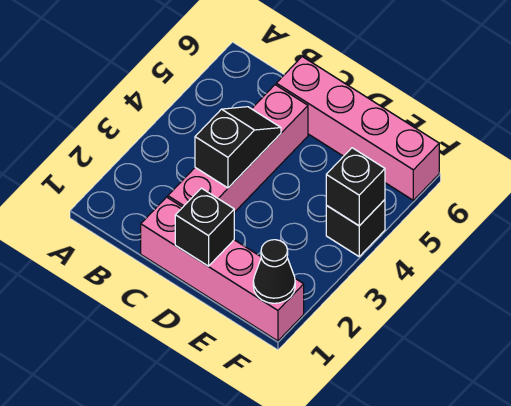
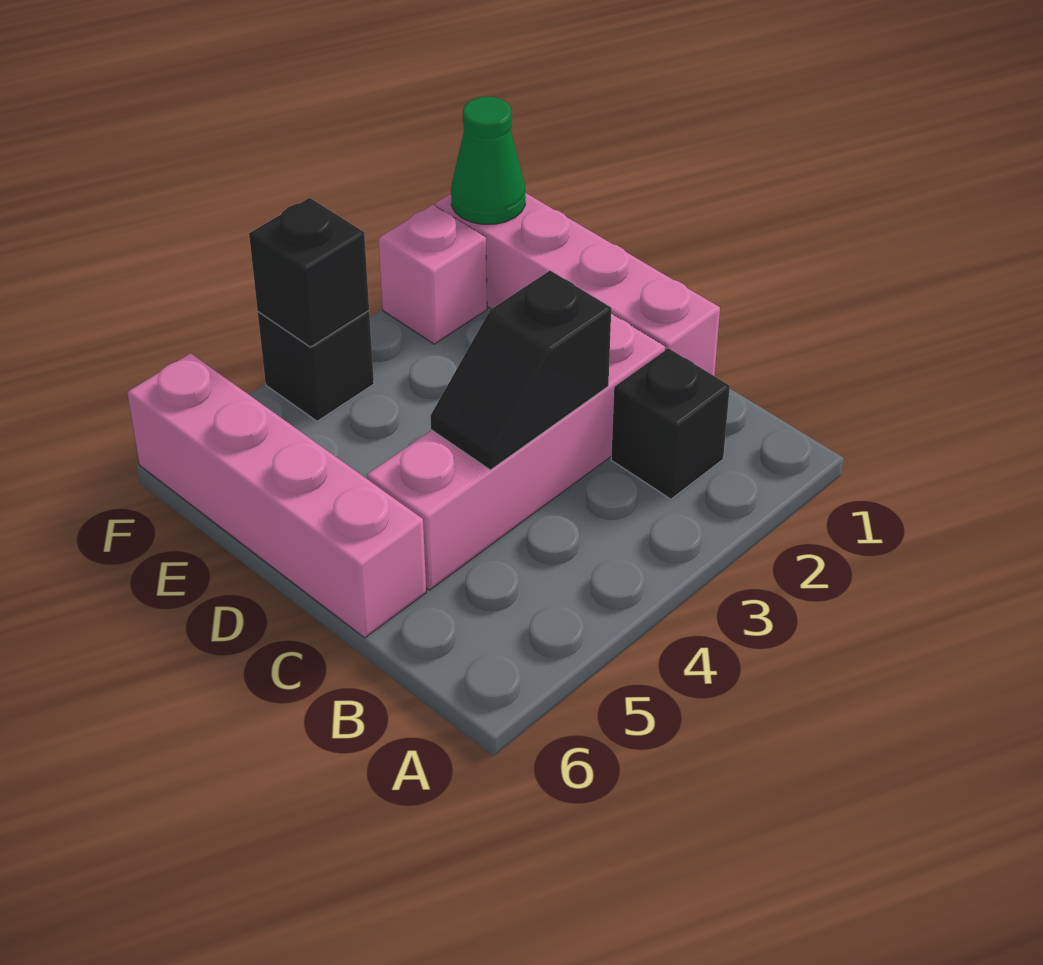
black brick D1 level 2 -> black brick B2 level 1
black cone F1 level 2 -> green cone F1 level 2
none -> pink brick F2 level 1

